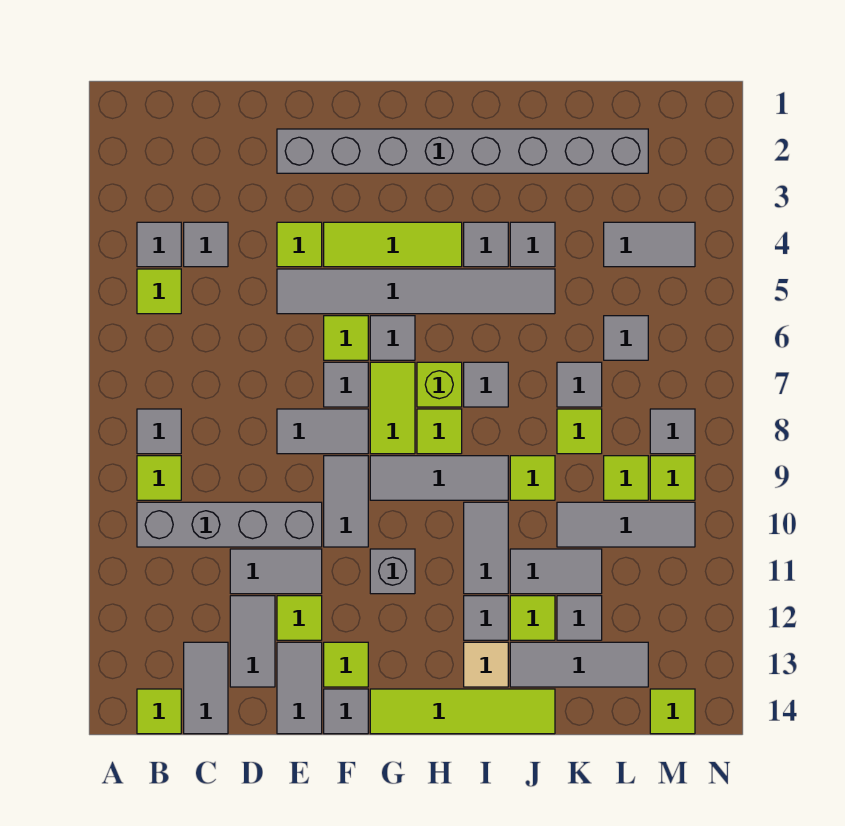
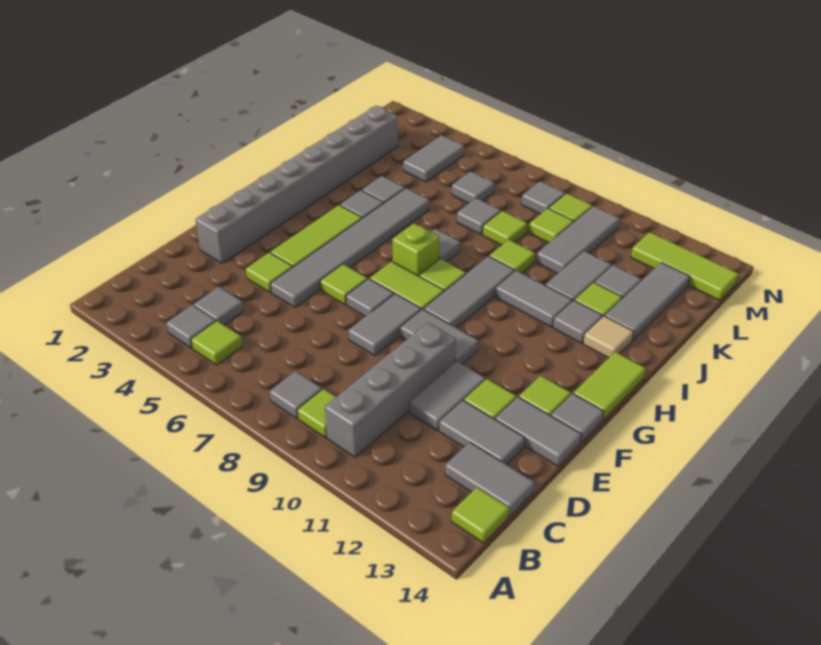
grey tile G6 level 1 -> none
grey brick G11 level 1 -> none
lime tile G14:J14 level 1 -> lime tile G14:H14 level 1
lime tile M14 level 1 -> lime tile M12:M14 level 1

